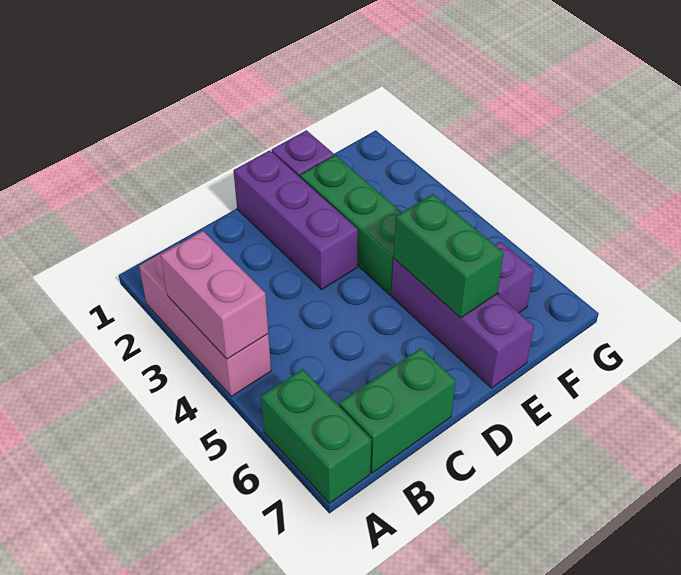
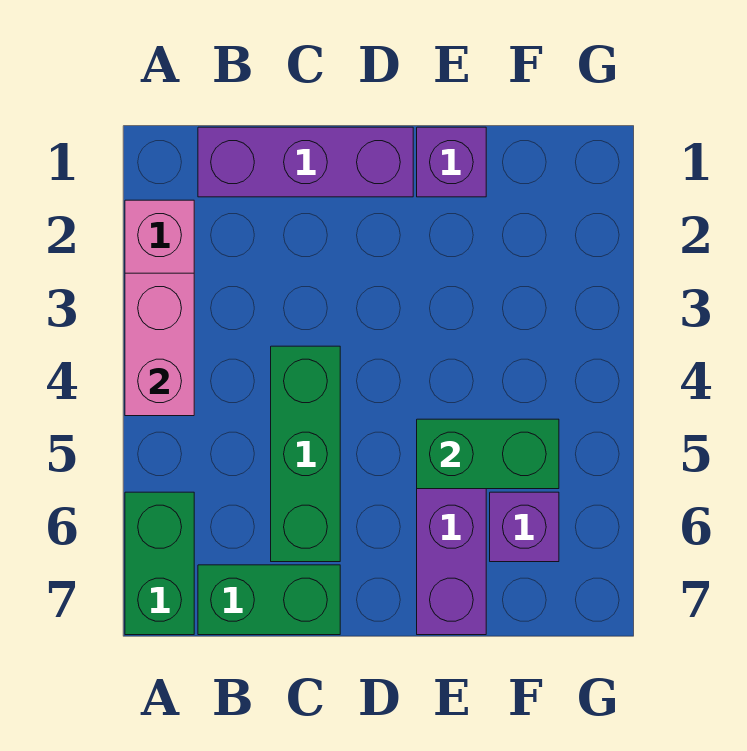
purple brick D1:D3 level 1 -> purple brick B1:D1 level 1
green brick E2:E4 level 1 -> green brick C4:C6 level 1
green brick E5:E6 level 2 -> green brick E5:F5 level 2

